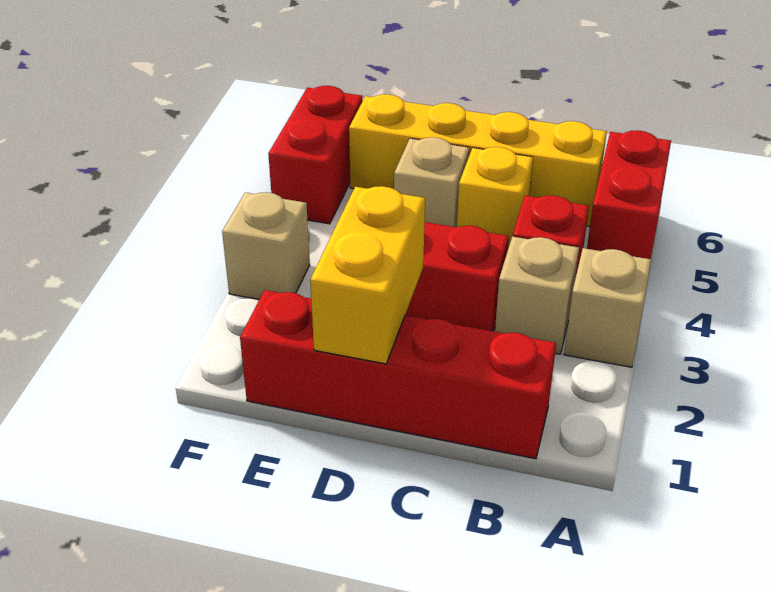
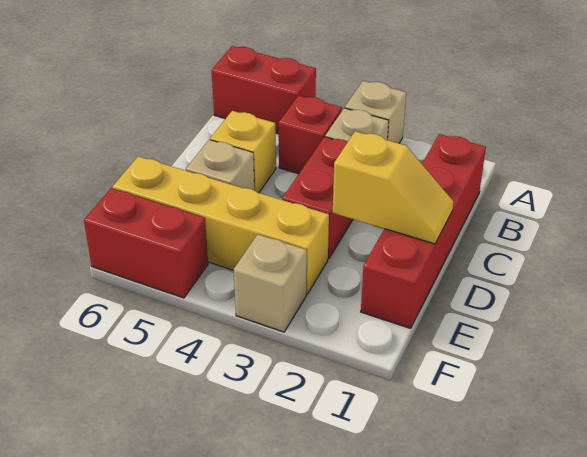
yellow brick B6:E6 level 1 -> yellow brick E3:E6 level 1
yellow brick D1:D2 level 2 -> yellow slope D1:D2 level 2 top 2

